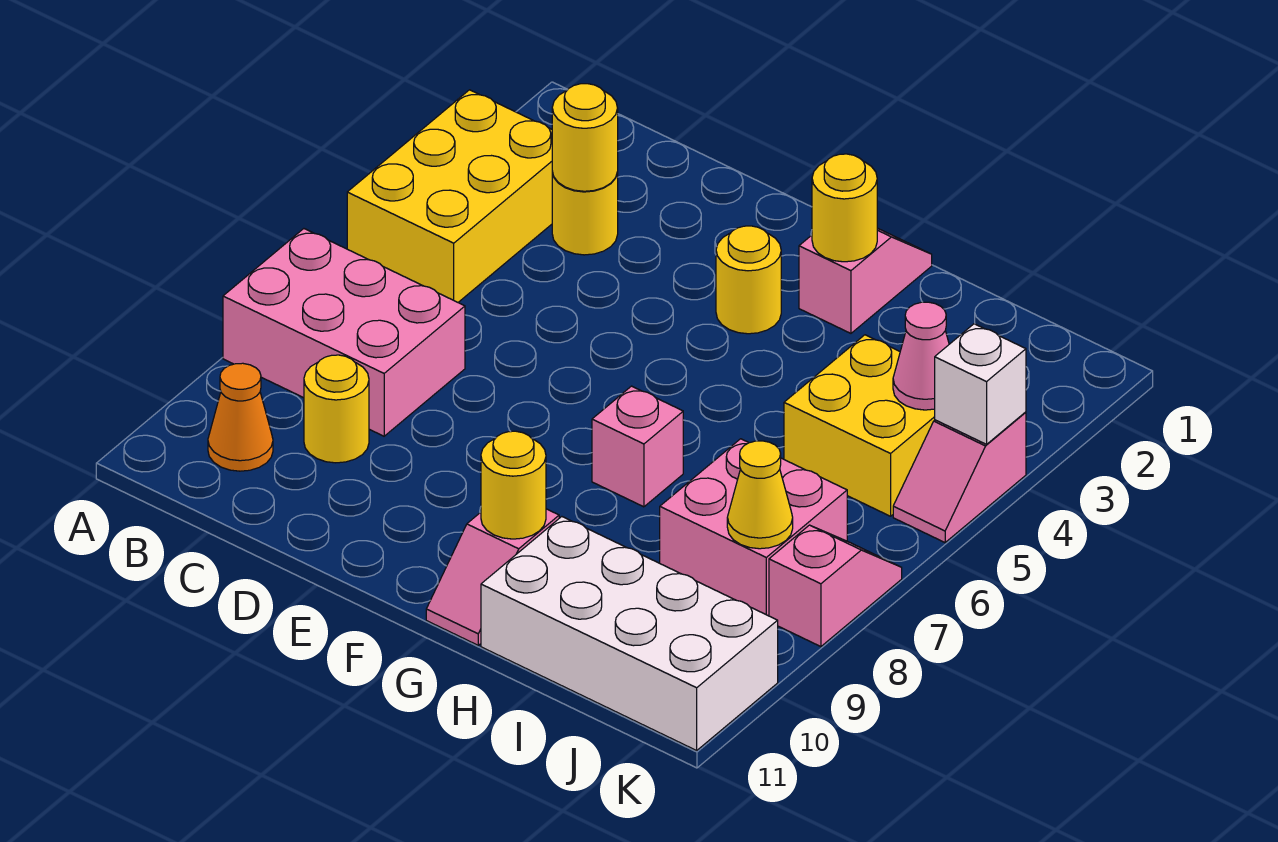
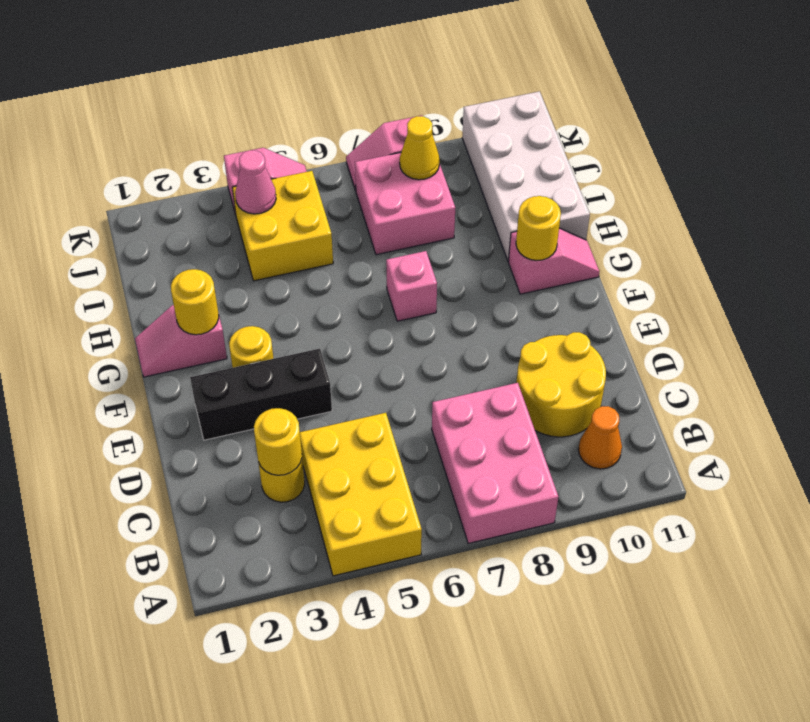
yellow brick A3:B5 level 1 -> yellow brick A4:C5 level 1
yellow round brick C9 level 1 -> yellow round brick C9:D10 level 1
none -> black brick E2:E4 level 1
white brick K4 level 2 -> none

